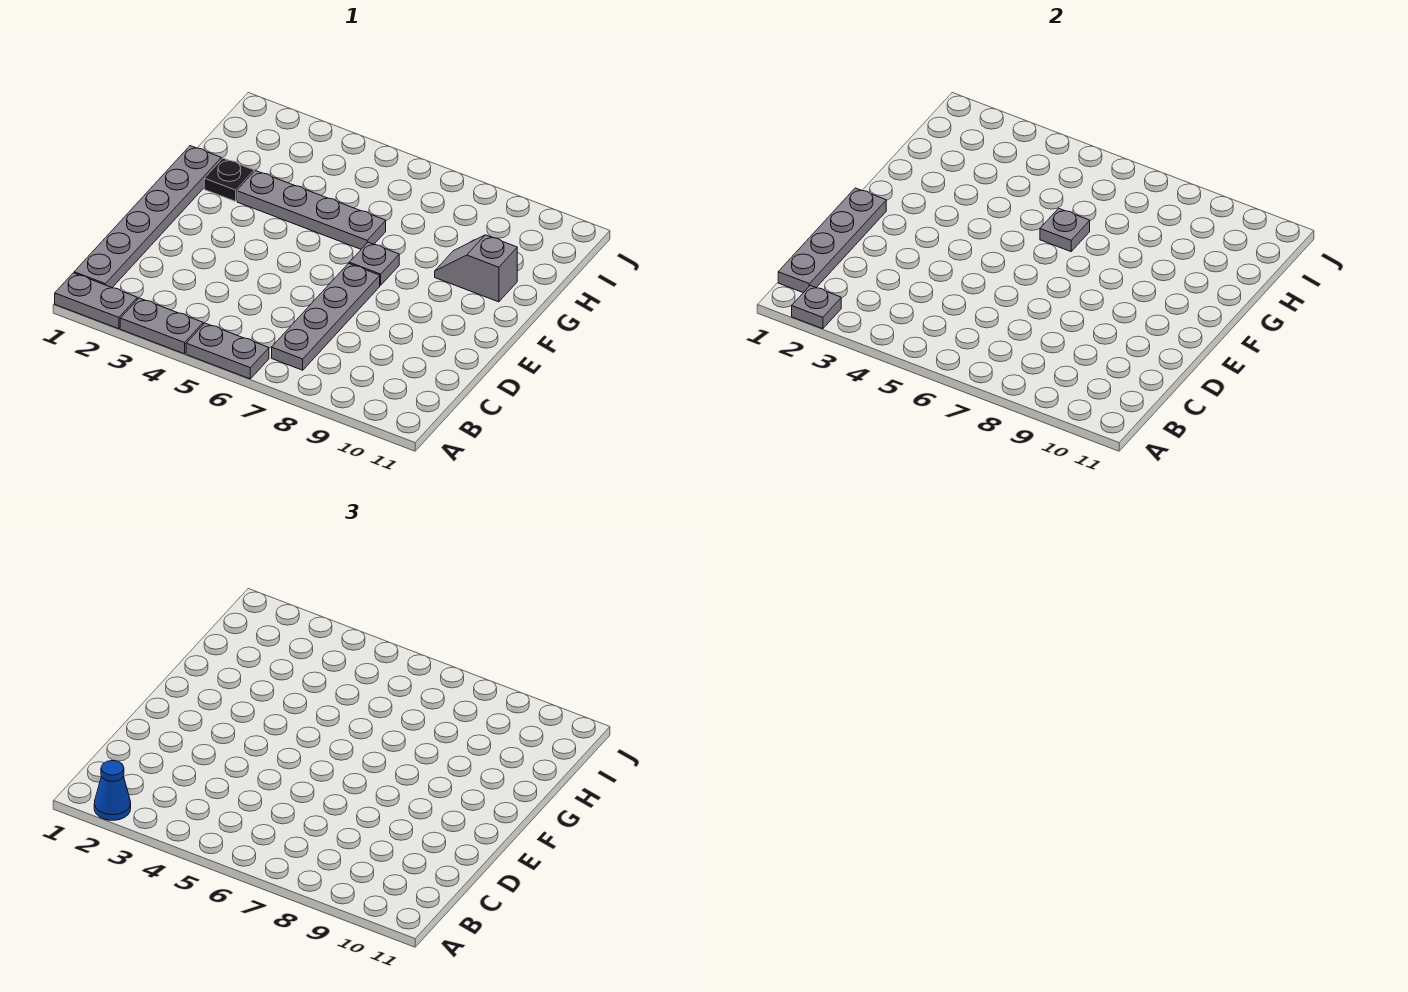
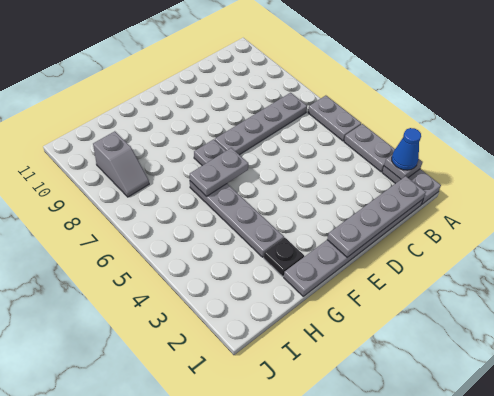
grey plate G6 level 2 -> grey plate F6:G6 level 2
grey slope G9:G10 level 1 top 10 -> grey slope I8:I9 level 1 top 9

